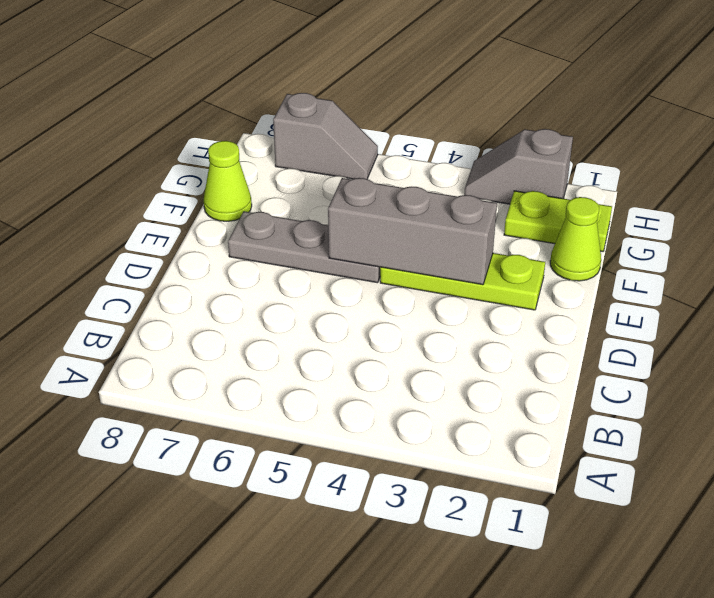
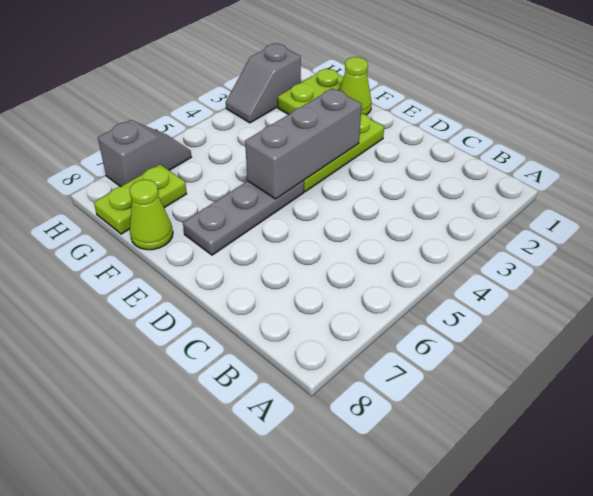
none -> lime plate G7:G8 level 1

